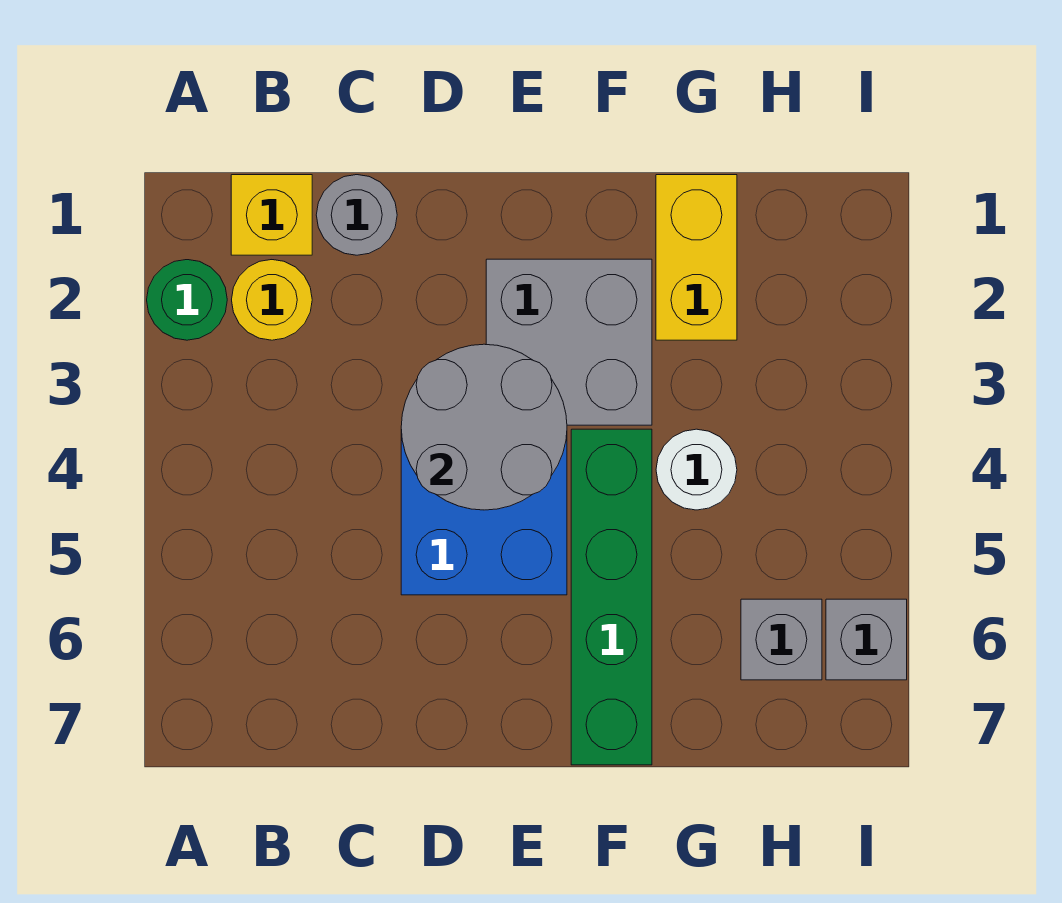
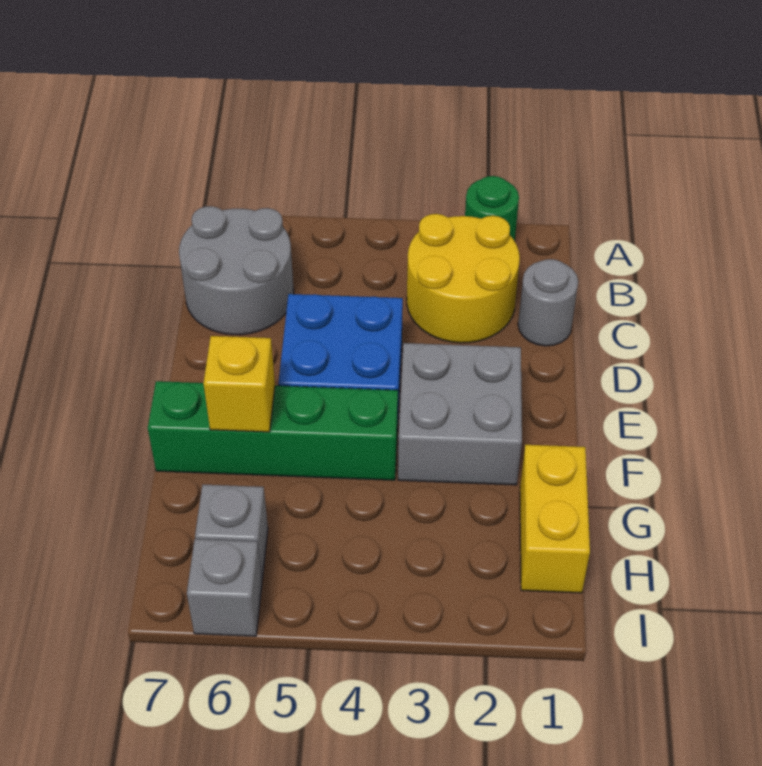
yellow brick B1 level 1 -> yellow brick F6 level 2
yellow round brick B2 level 1 -> yellow round brick B2:C3 level 1
grey round brick D3:E4 level 2 -> grey round brick B6:C7 level 1
yellow brick G1:G2 level 1 -> yellow brick G1:H1 level 1
white round brick G4 level 1 -> none

